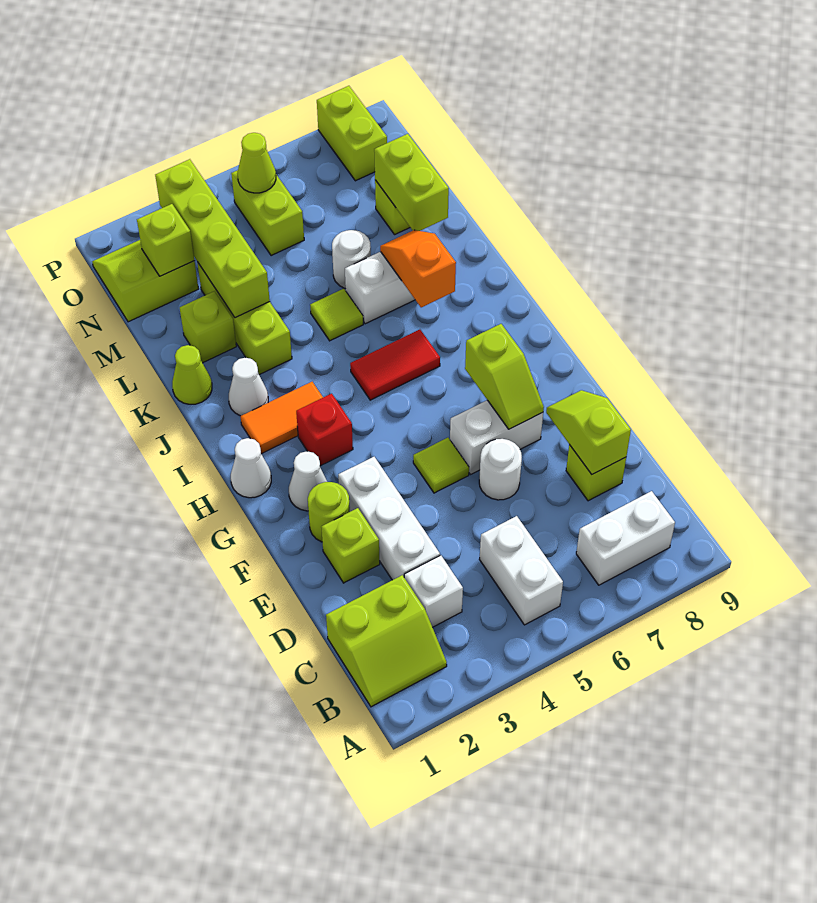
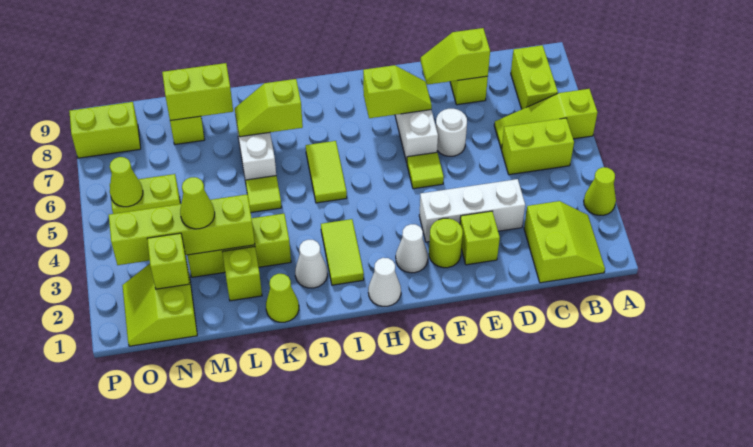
none -> lime cone A3 level 1
none -> lime slope A6:C6 level 1 top A
white brick B5:C5 level 1 -> lime brick B5:C5 level 1
white brick B7:B8 level 1 -> lime brick B7:B8 level 1
white brick C3 level 1 -> none
red brick H3 level 1 -> none
orange tile I2:I3 level 1 -> lime tile I2:I3 level 1
red tile I5:I6 level 1 -> lime tile I5:I6 level 1
orange slope J7:K7 level 2 top J -> lime slope J7:K7 level 2 top J
white round brick L6 level 1 -> none
none -> lime cone M3 level 3

